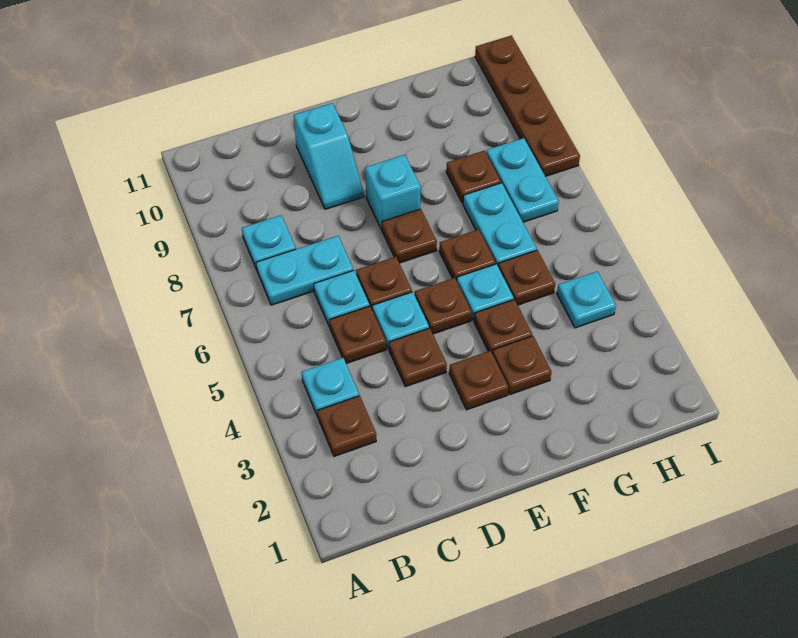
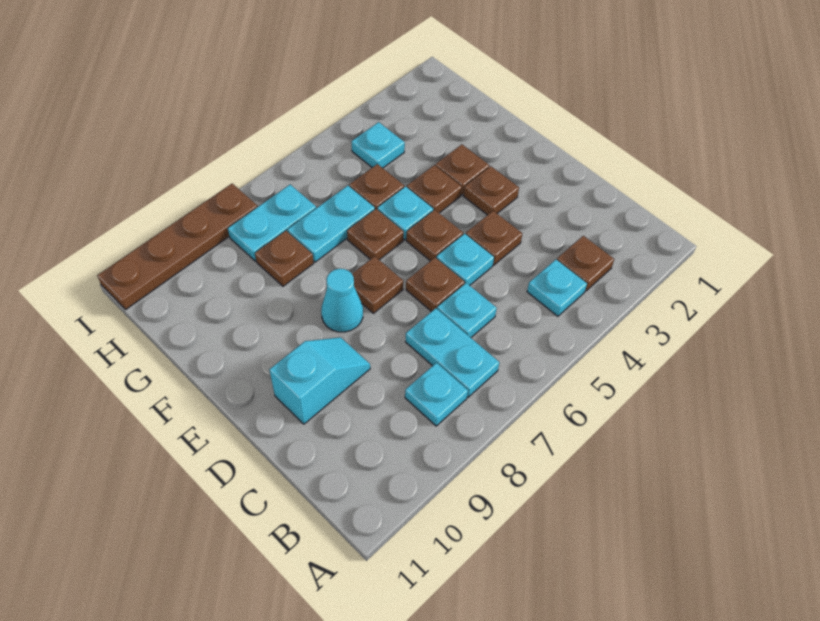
brown plate C5 level 1 -> none
cyan brick E8 level 1 -> cyan cone E8 level 1

